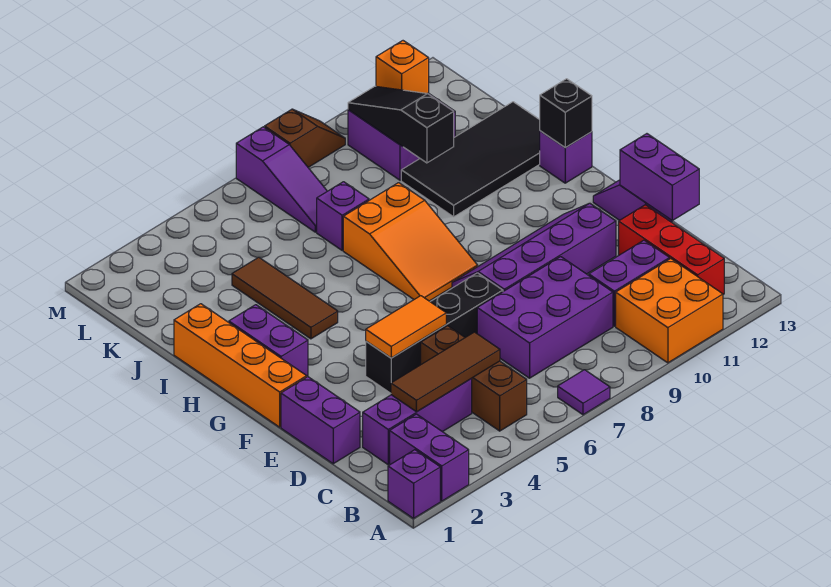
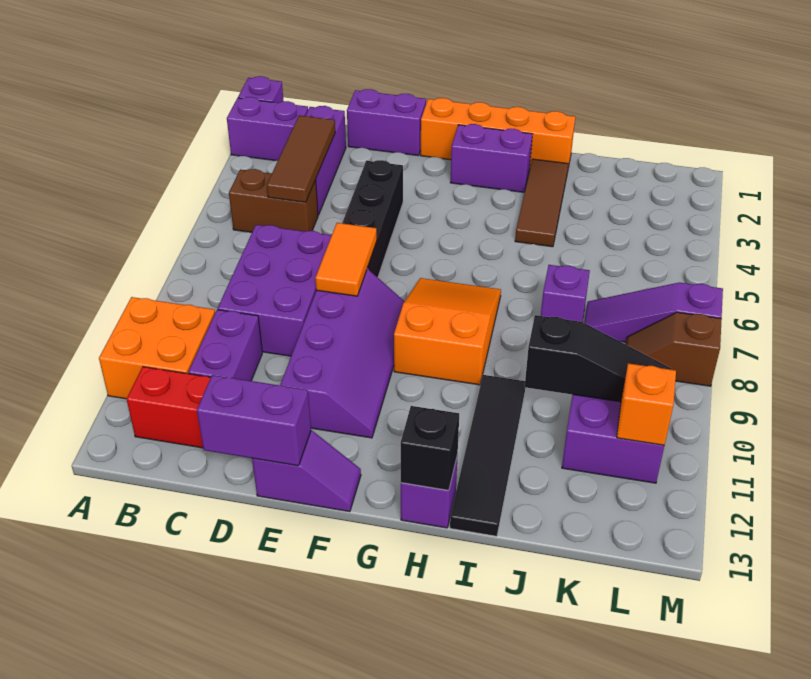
purple tile A7 level 1 -> none
brown brick B5:D5 level 1 -> brown brick B5:C5 level 1
orange tile E4:E5 level 2 -> orange tile E7:E8 level 2
orange slope G7:I8 level 1 top I -> orange slope G7:H9 level 1 top 9
brown tile H4:J4 level 1 -> brown tile I2:I4 level 1
black tile I10:J13 level 1 -> black tile I10:I13 level 1
brown slope M8:M9 level 1 top 8 -> brown slope L8:M8 level 1 top M

